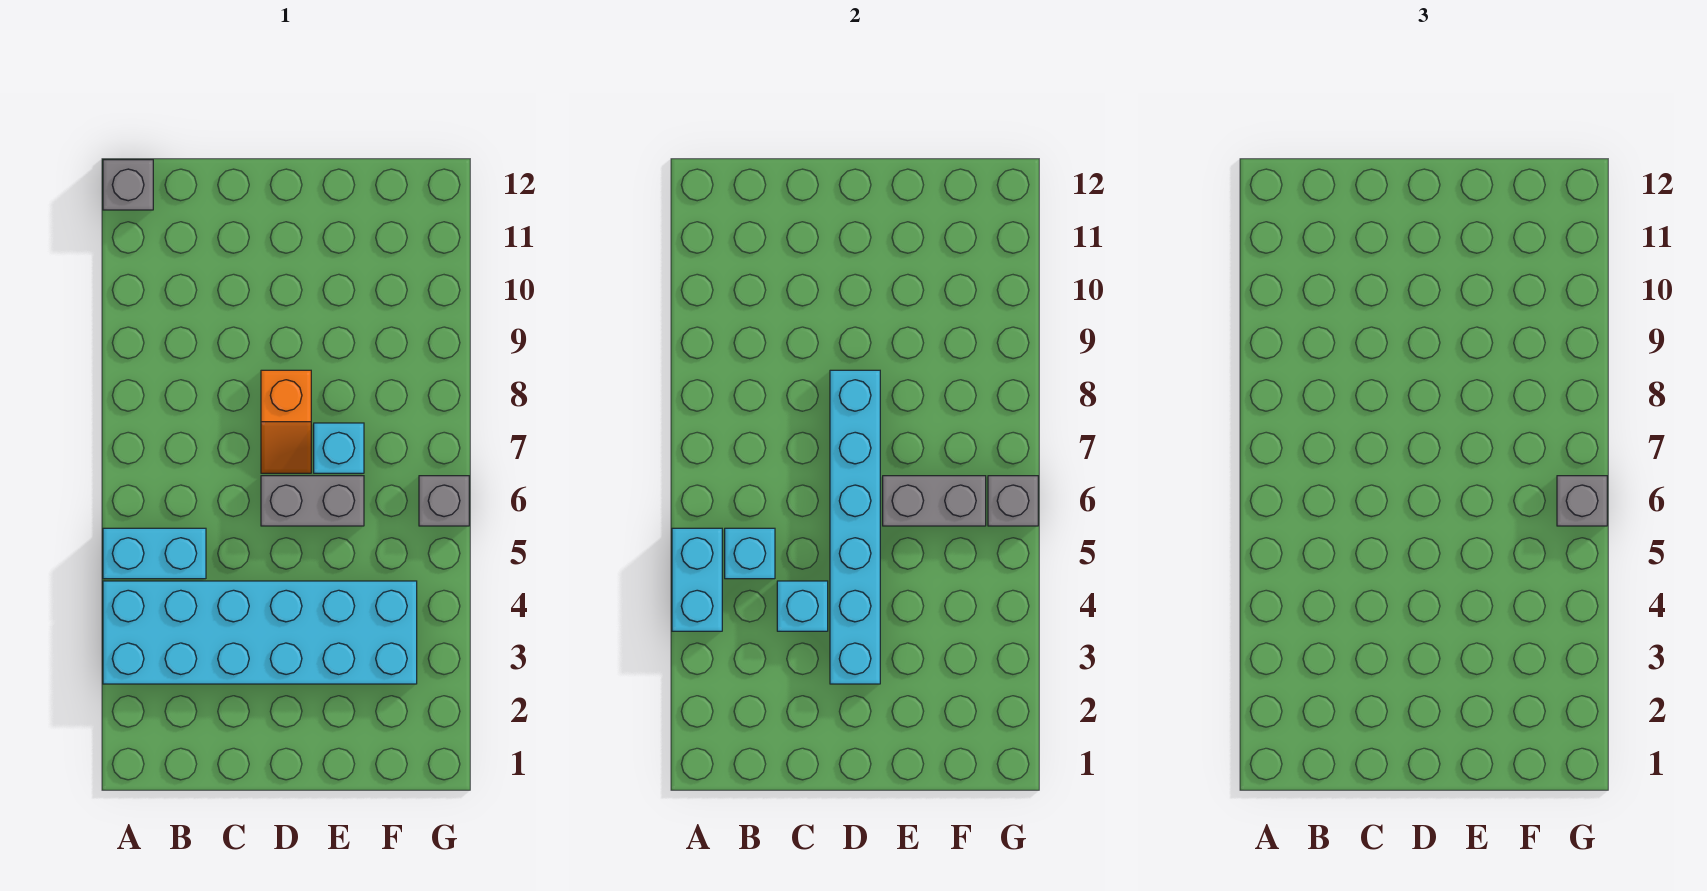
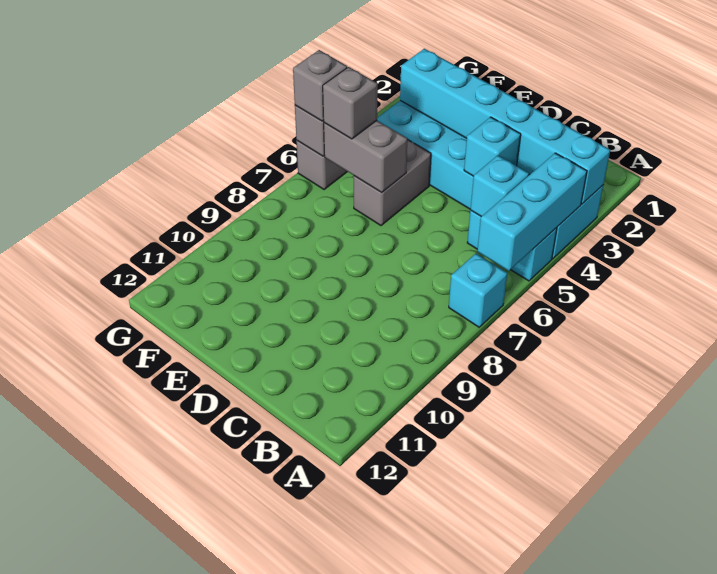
cyan brick A4:A5 level 2 -> cyan brick A4:A6 level 2
grey brick A12 level 1 -> grey brick F6 level 3
cyan brick D3:D8 level 2 -> cyan brick A3:F3 level 2
grey brick D6:E6 level 1 -> grey brick E5:E6 level 1
orange slope D7:D8 level 1 top 8 -> none
cyan brick E7 level 1 -> cyan brick A7 level 1

